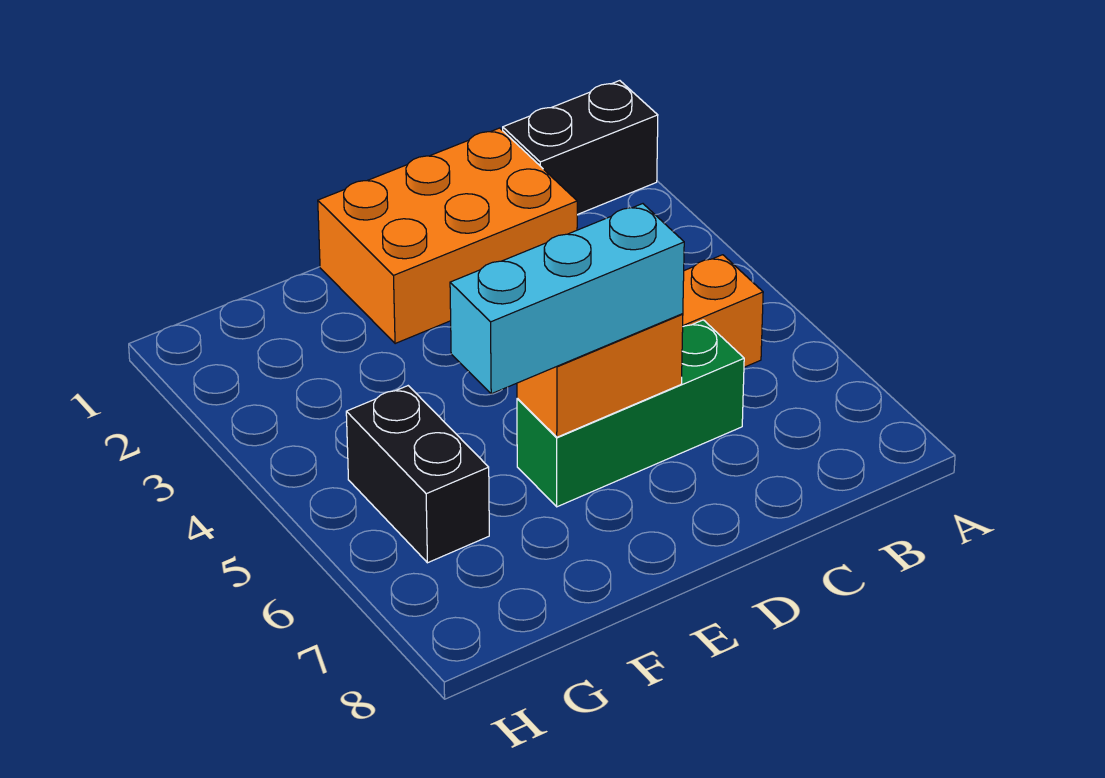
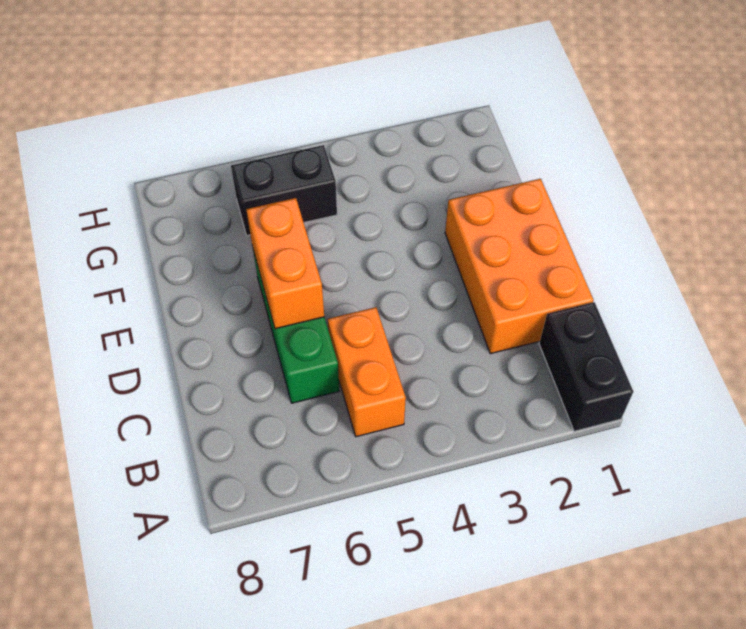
cyan brick D6:F6 level 3 -> none

